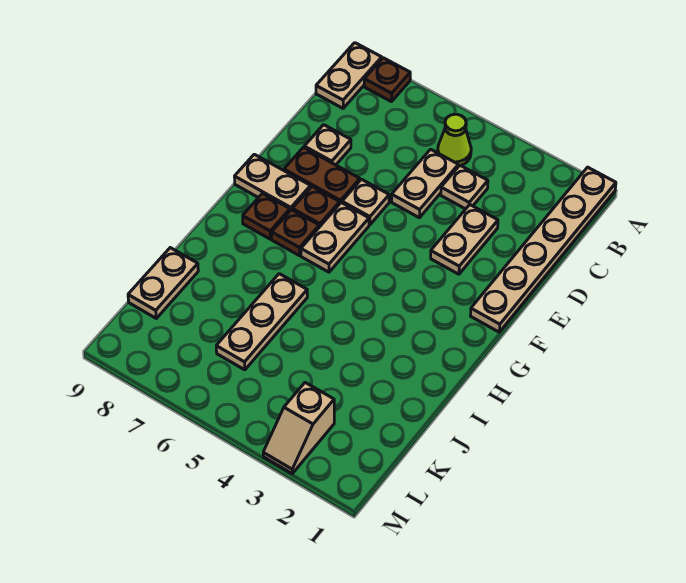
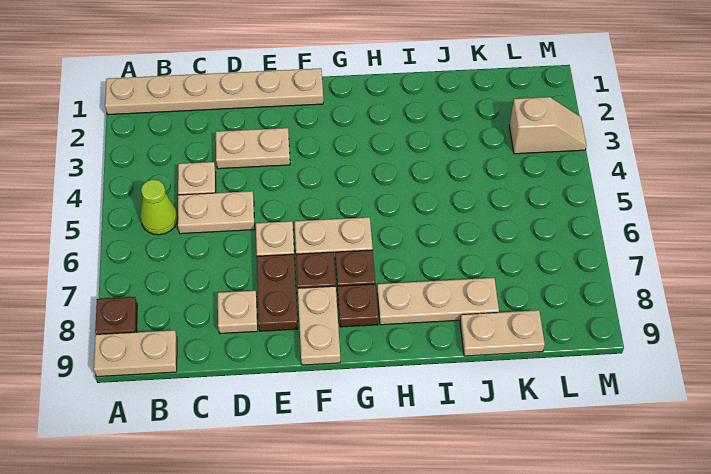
tan plate I6:K6 level 1 -> tan plate H8:J8 level 1

